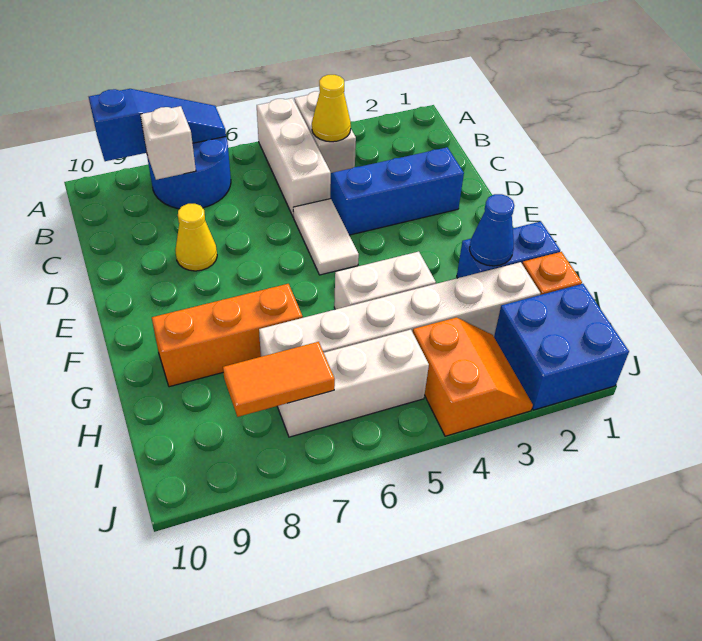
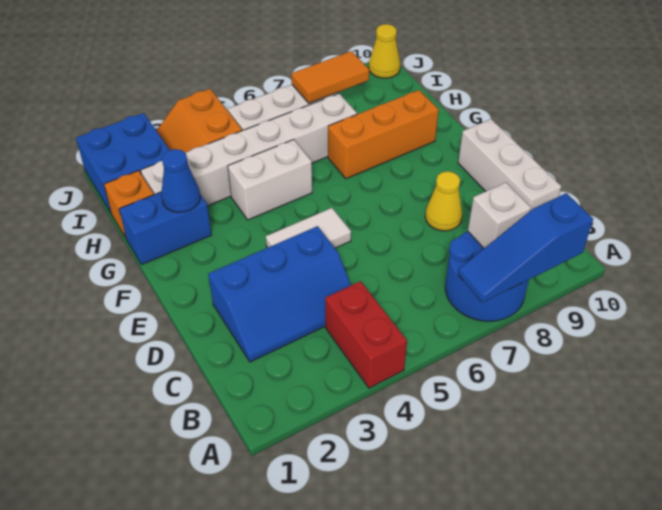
white brick A4:B4 level 1 -> red brick A4:B4 level 1
white brick A5:C5 level 1 -> white brick C10:E10 level 1
yellow cone B4 level 2 -> yellow cone J10 level 1
white tile D5:E5 level 1 -> white tile E4:E5 level 1

